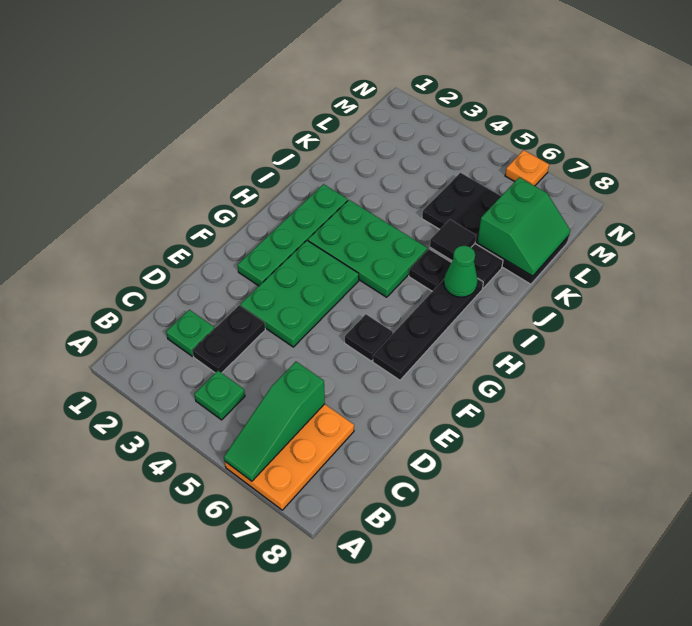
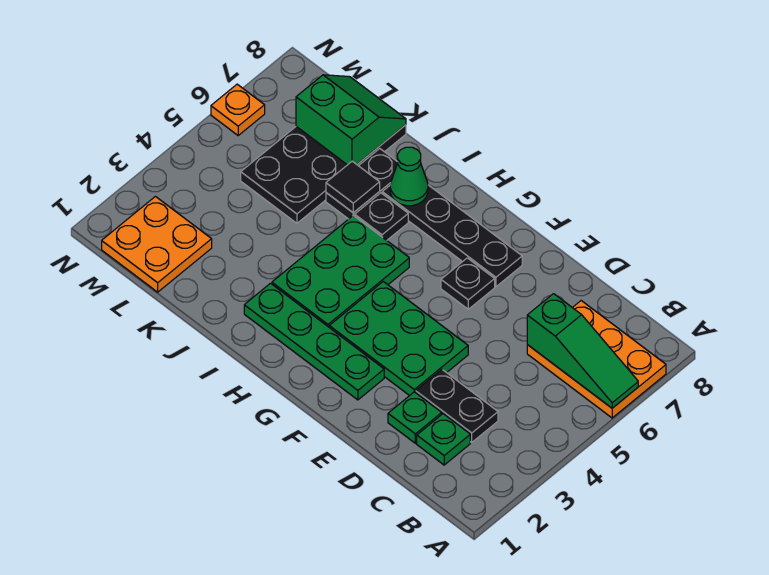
green plate B4 level 1 -> green plate D2 level 1
none -> orange plate L1:M2 level 1

